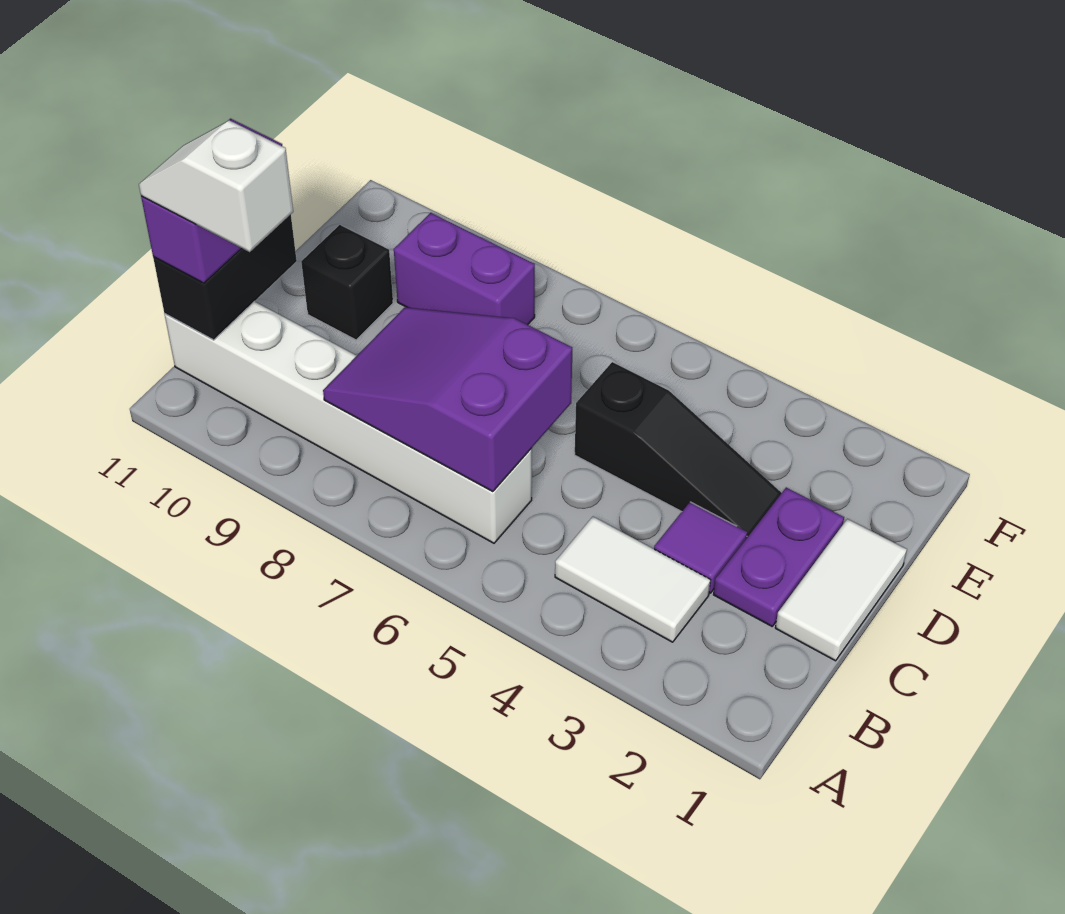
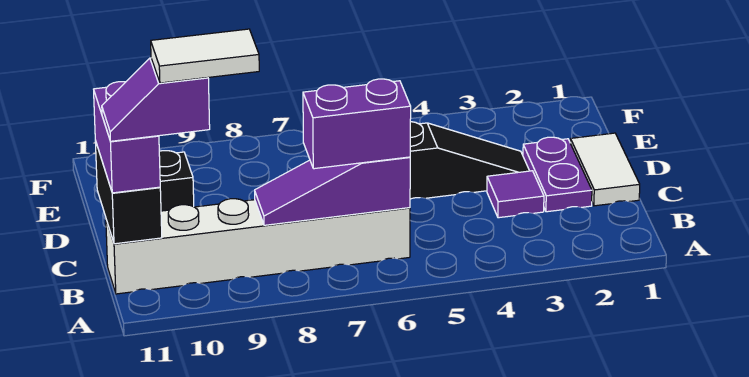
white tile B3:B4 level 1 -> white tile B9:B10 level 5
purple slope B6:C8 level 2 top 6 -> purple slope B6:B8 level 2 top 6
white slope B10:B11 level 4 top 10 -> purple slope B10:B11 level 4 top 10
purple brick E8:E9 level 1 -> purple brick B6:B7 level 3

